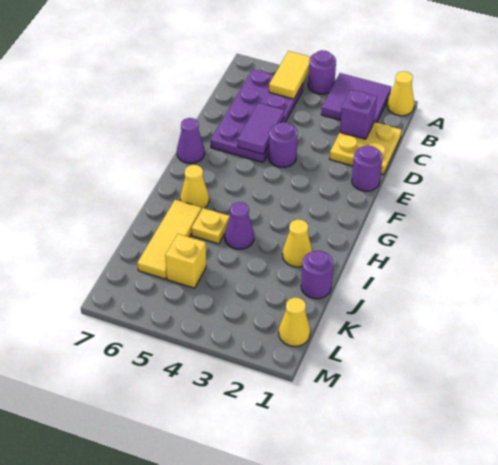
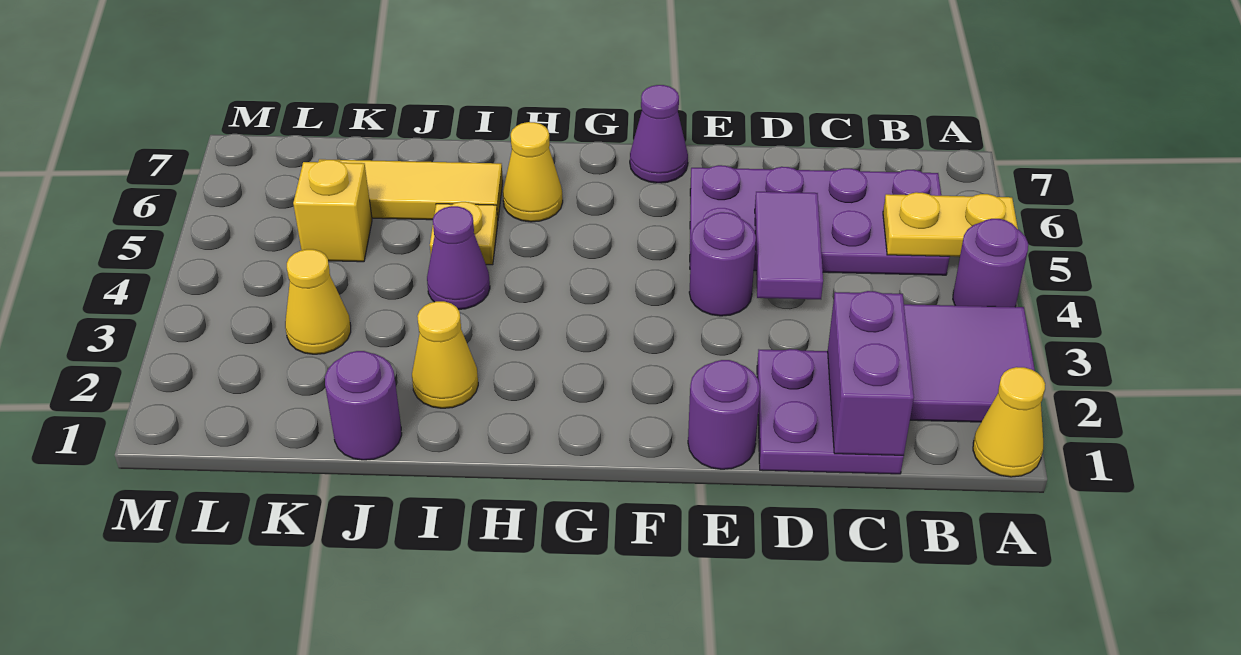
yellow tile A5:B5 level 2 -> yellow plate A5:B5 level 2
yellow plate C1:D2 level 1 -> purple plate C1:D2 level 1
purple brick C2 level 2 -> purple brick C1:C2 level 2
purple tile D5:E5 level 2 -> purple tile D4:D5 level 2
yellow cone L1 level 1 -> yellow cone K3 level 1

